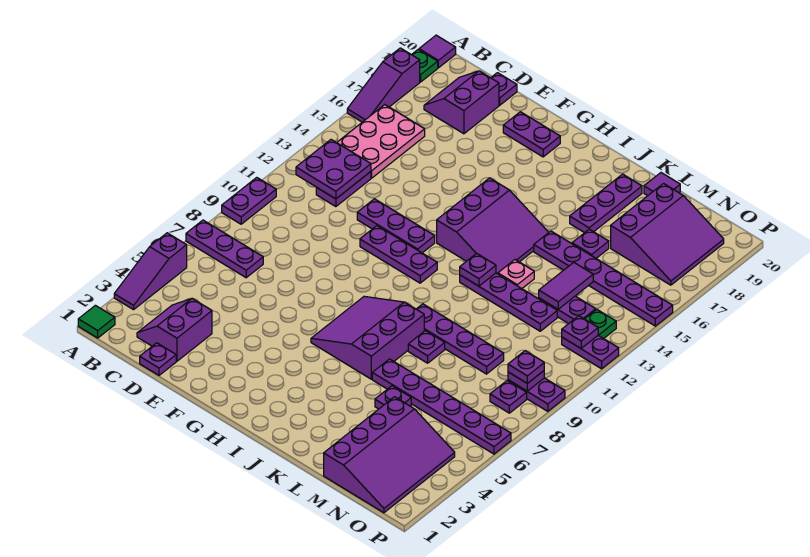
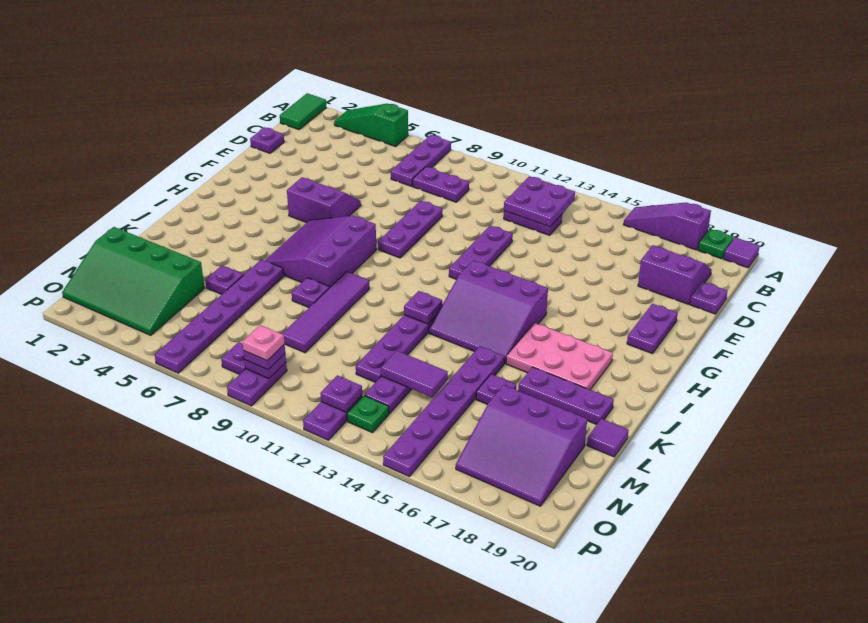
green tile A1 level 1 -> green tile A1:B1 level 1
purple slope A3:A5 level 1 top 5 -> green slope A3:A5 level 1 top 5
purple plate A9:A10 level 1 -> purple plate C8:C9 level 1
pink plate B14:C16 level 1 -> pink plate I16:J18 level 1
purple slope C2:D3 level 1 top D -> purple slope F5:G6 level 1 top G
purple plate F11:H11 level 1 -> purple plate E9:G9 level 1
purple slope H6:J8 level 1 top J -> purple slope H6:J8 level 1 top 8
purple plate J9:M9 level 1 -> purple tile J9:M9 level 1
pink plate K13 level 1 -> pink plate O9 level 4
purple slope M1:O4 level 1 top M -> green slope M1:O4 level 1 top M

